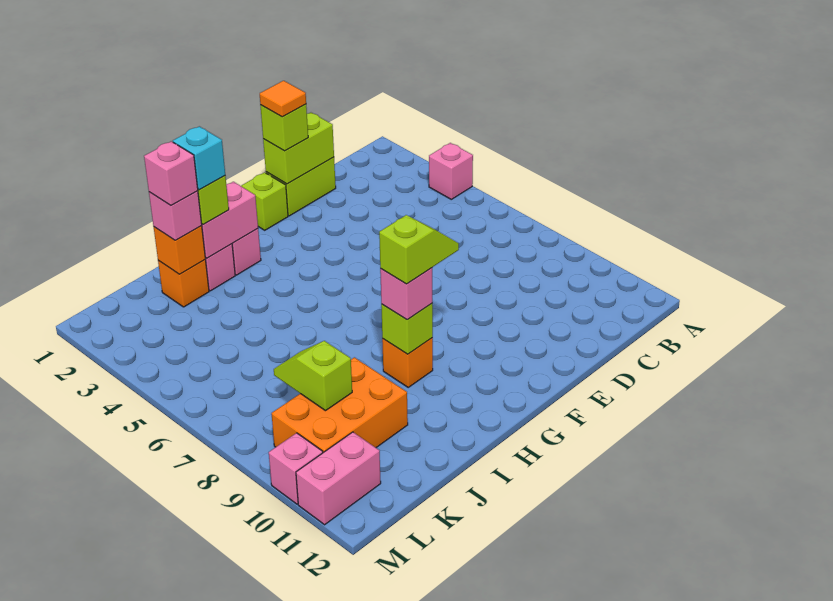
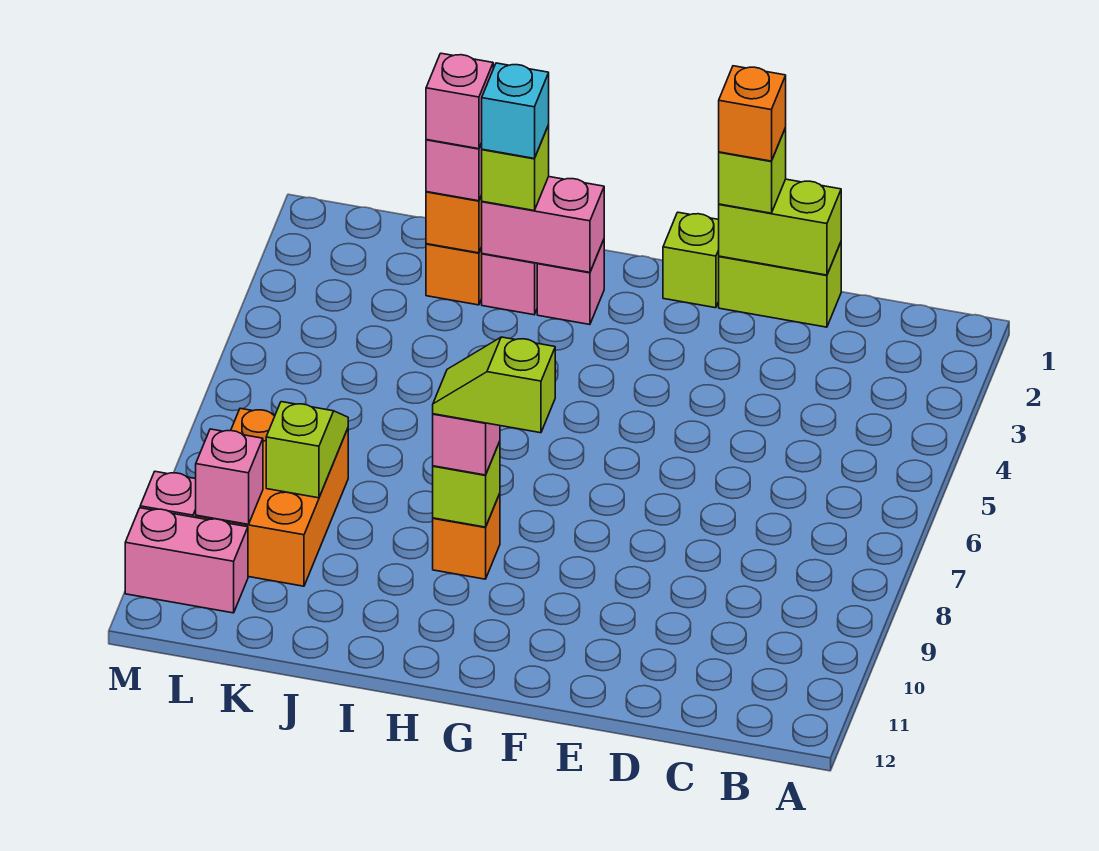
pink brick A4 level 1 -> pink brick L10 level 2
orange tile E1 level 4 -> orange brick E1 level 4
lime slope G9:H9 level 4 top H -> lime slope G9:H9 level 4 top G
orange brick J9:L10 level 1 -> orange brick K8:L10 level 1

